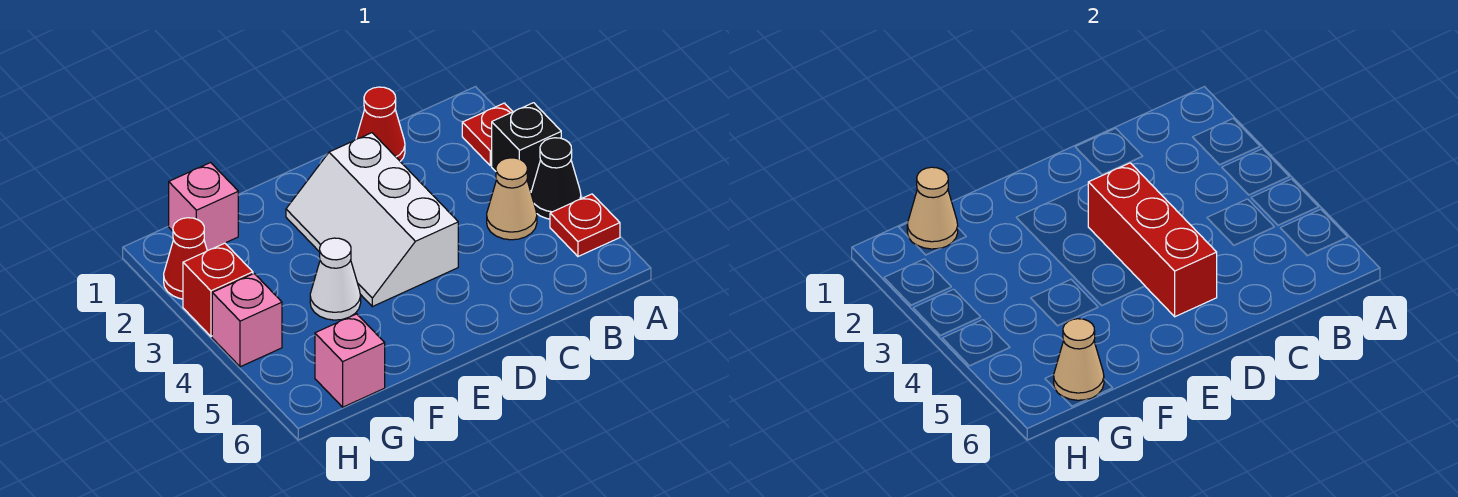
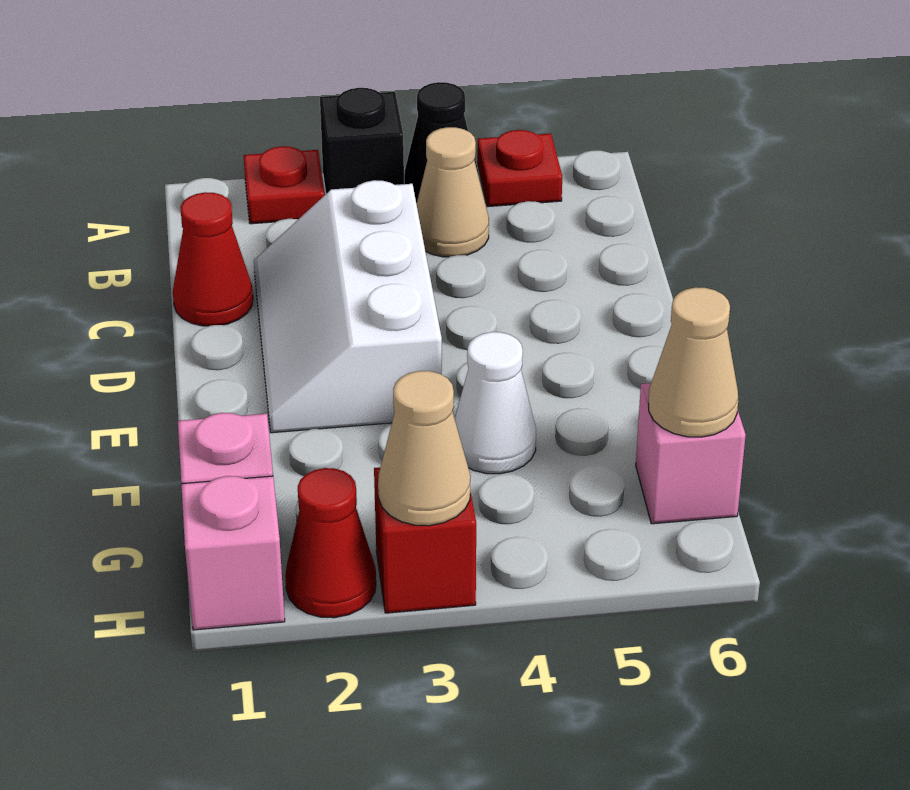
white slope D2:E4 level 1 top D -> white slope C2:E3 level 1 top 3
red brick D3:D5 level 2 -> none
tan cone G1 level 2 -> tan cone H3 level 2
pink brick H4 level 1 -> pink brick H1 level 1

